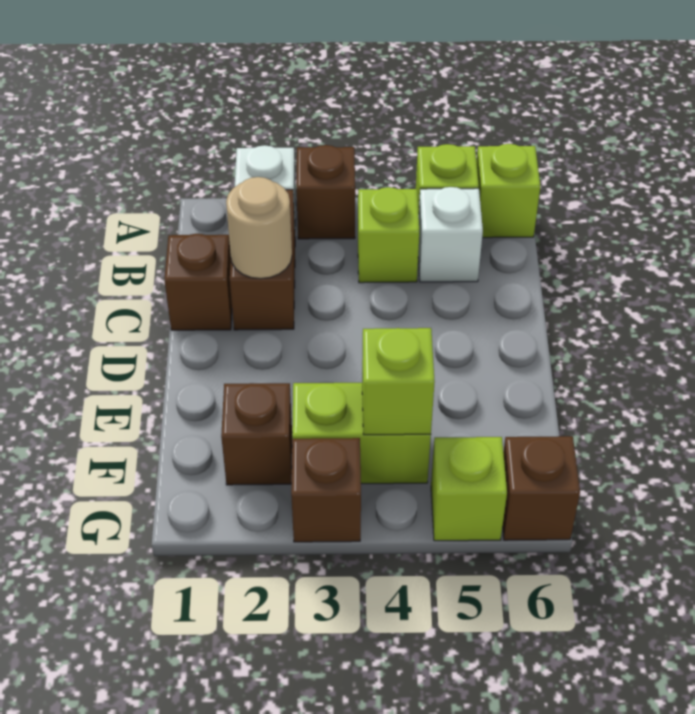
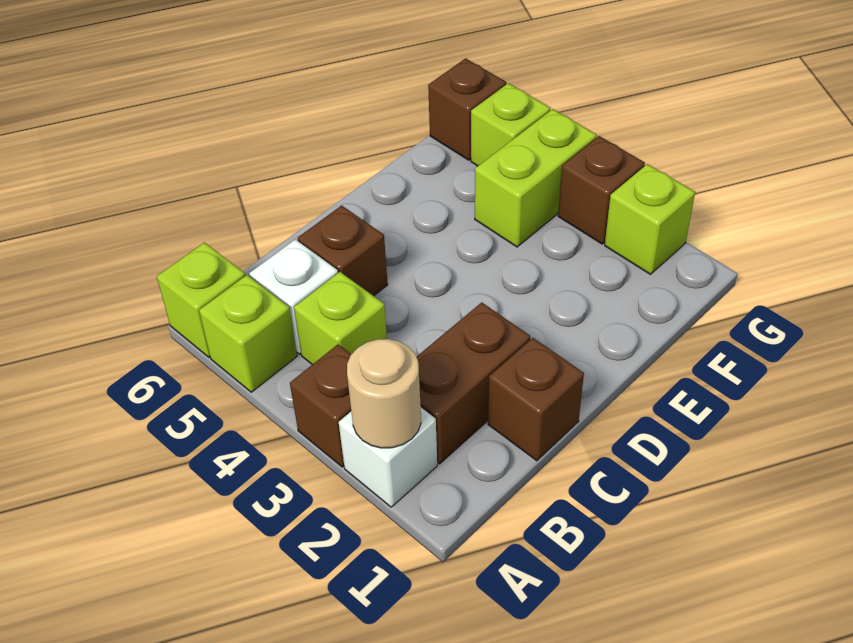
tan round brick C2 level 2 -> tan round brick A2 level 2
brown brick F2 level 1 -> brown brick C5 level 1
lime brick F3:F4 level 1 -> lime brick F4:G4 level 1
lime brick F4 level 2 -> lime brick G2 level 1

